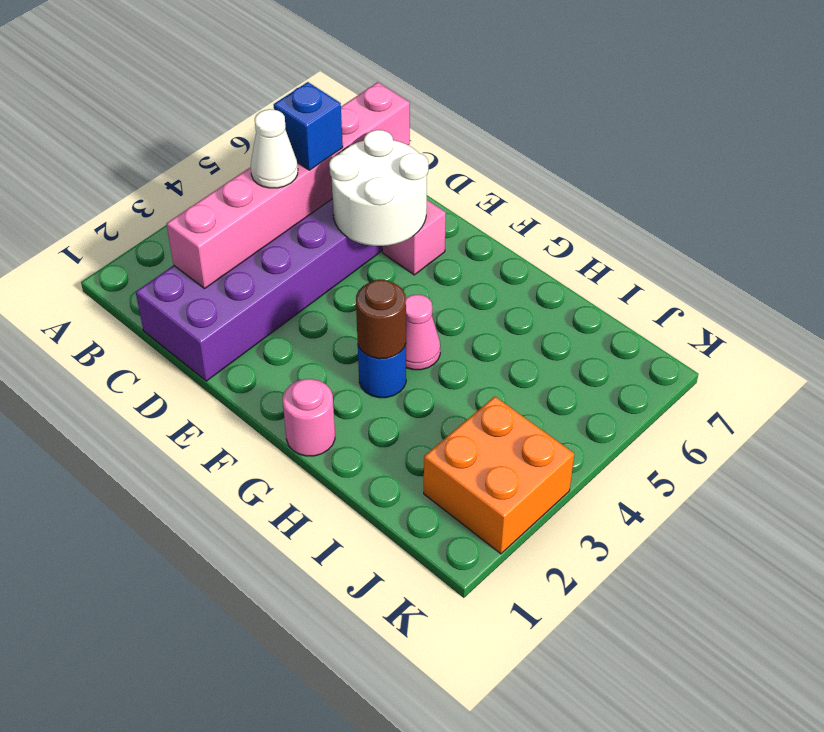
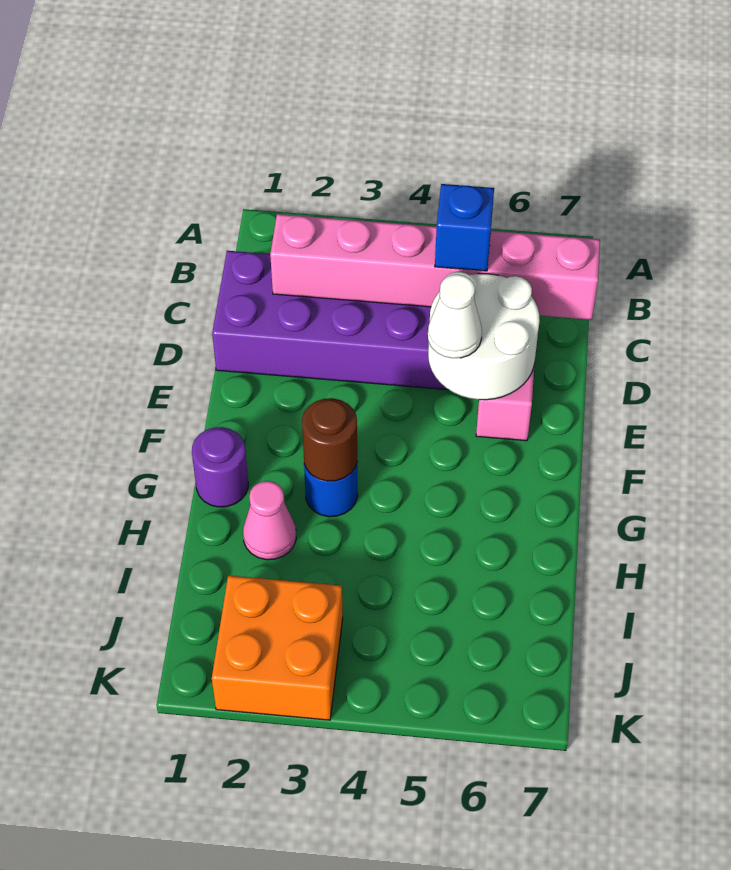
white cone C4 level 3 -> white cone E5 level 3
pink round brick G1 level 1 -> purple round brick G1 level 1
pink cone G4 level 1 -> pink cone H2 level 1

